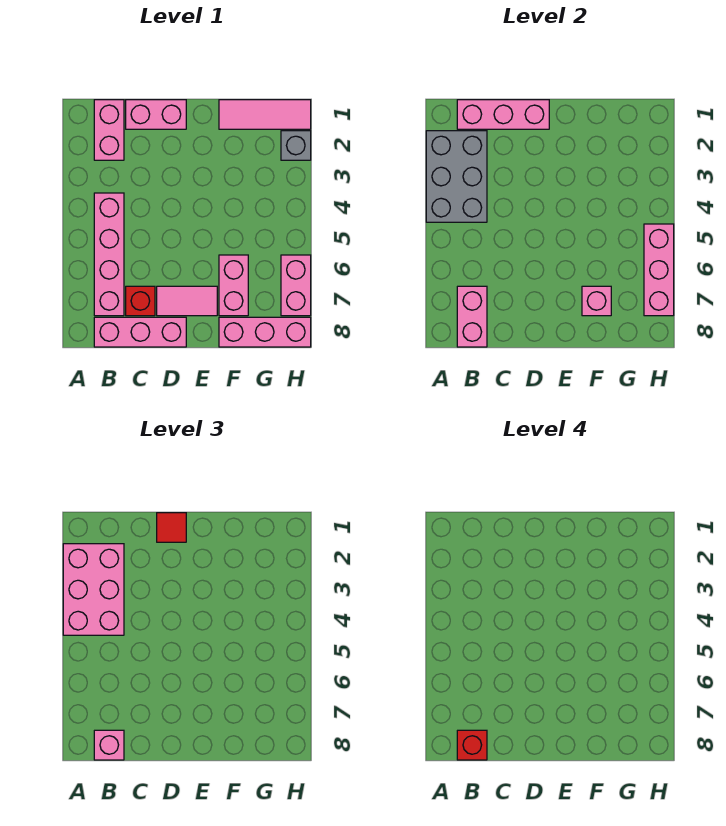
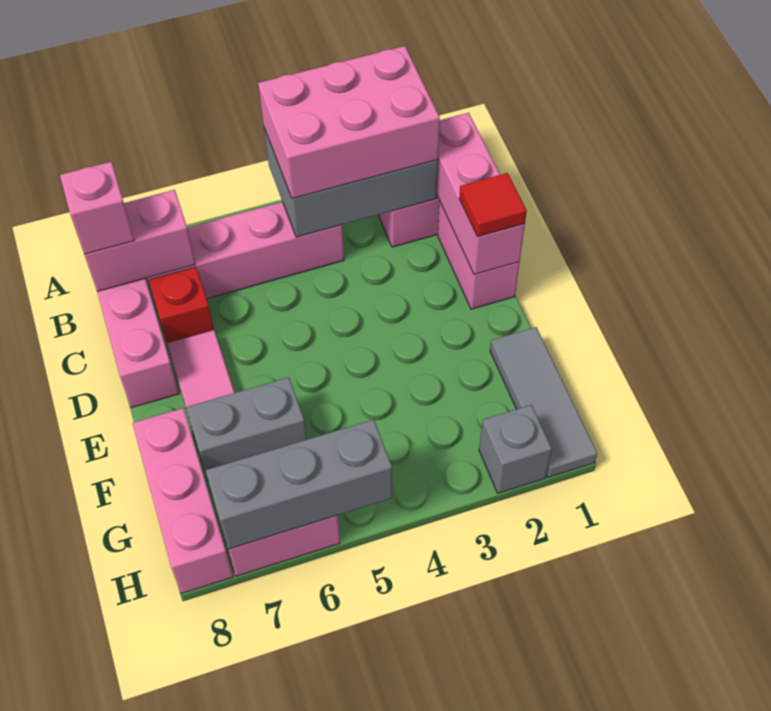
red brick B8 level 4 -> none
pink tile F1:H1 level 1 -> grey tile F1:H1 level 1
pink brick F6:F7 level 1 -> grey brick F6:F7 level 1
pink brick F7 level 2 -> none
pink brick H5:H7 level 2 -> grey brick H5:H7 level 2

